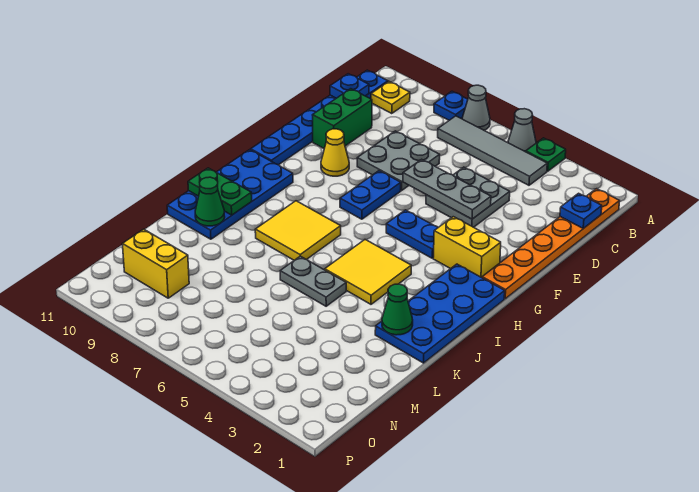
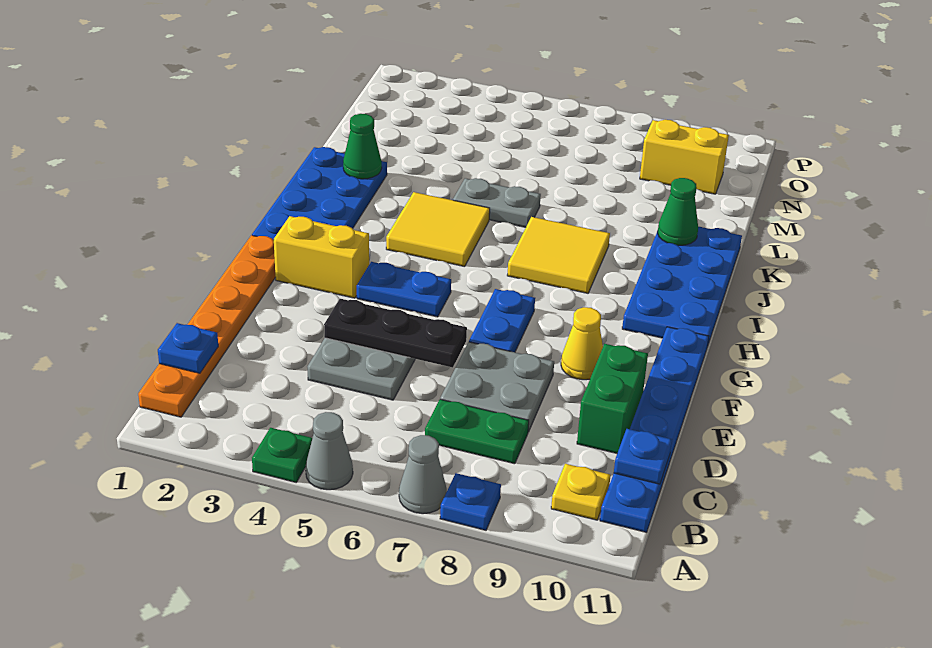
grey tile B4:B7 level 1 -> none
grey plate E4:E6 level 2 -> black plate E4:E6 level 2
green plate J10:J11 level 2 -> green plate C7:C8 level 1

